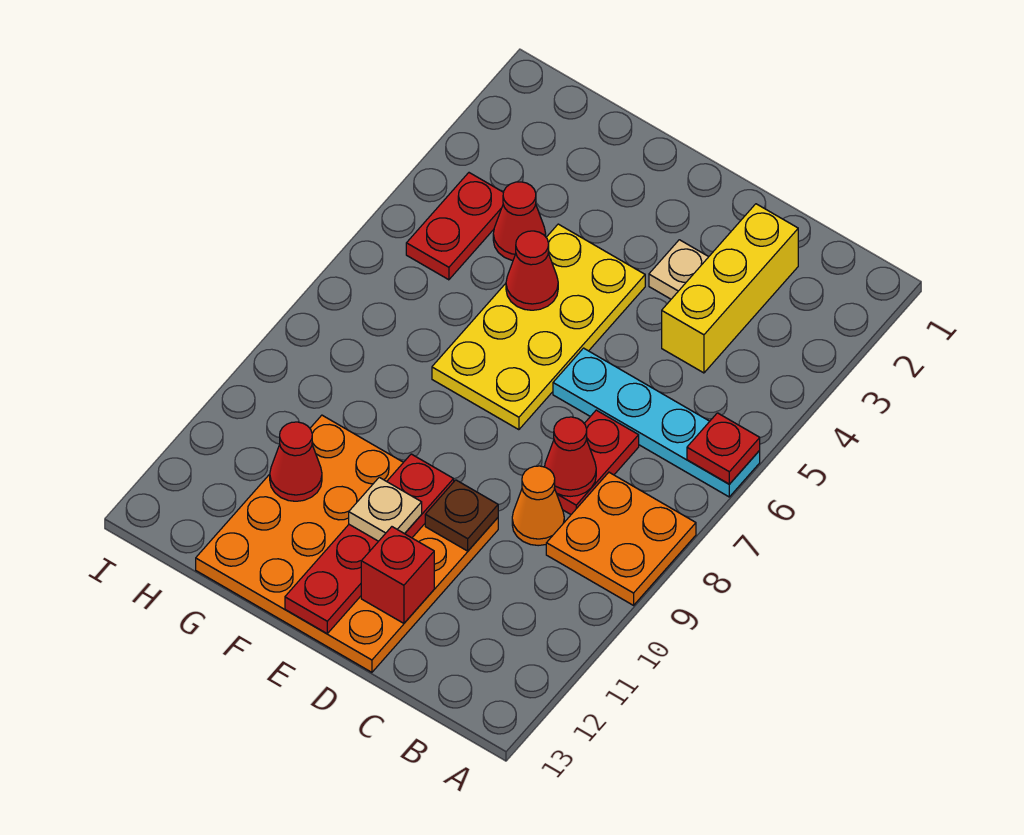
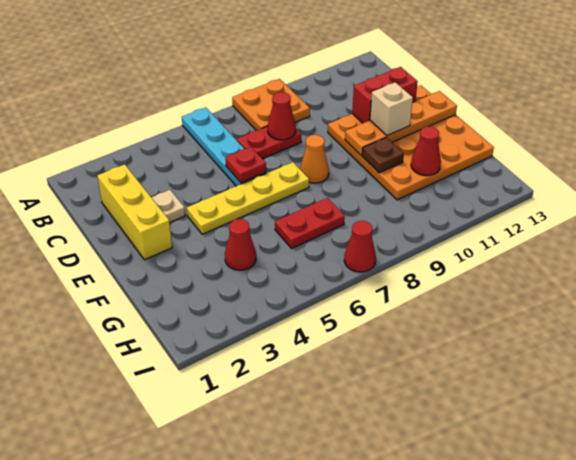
red plate A6 level 2 -> red plate D6 level 2
yellow brick C2:C4 level 1 -> yellow brick C2:E2 level 1
orange cone C9 level 1 -> orange cone E8 level 1
brown plate D10 level 2 -> brown plate F10 level 2
red brick D12 level 2 -> red brick D11:D12 level 2
yellow plate E4:F7 level 1 -> yellow plate E4:E7 level 1
red plate E10:E13 level 2 -> orange plate E10:E13 level 2
tan plate E11 level 3 -> tan brick E11 level 3
red cone F5 level 2 -> red cone I7 level 1
red plate H4:H5 level 1 -> red plate G6:G7 level 1

